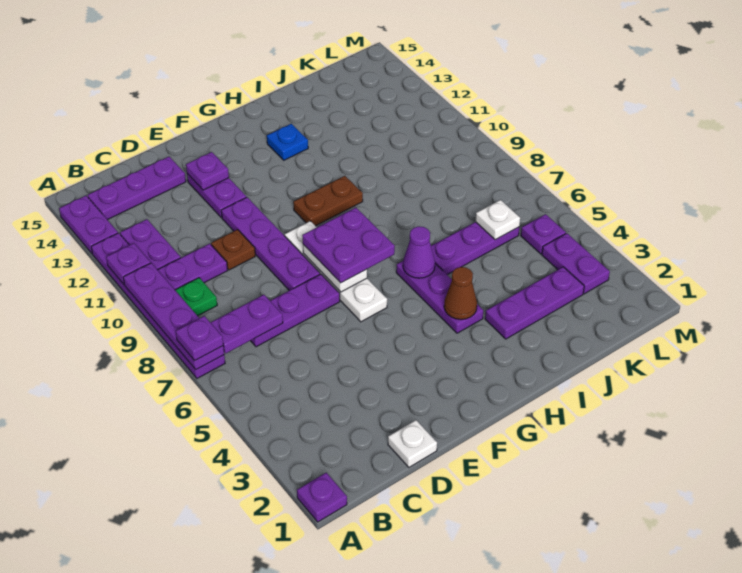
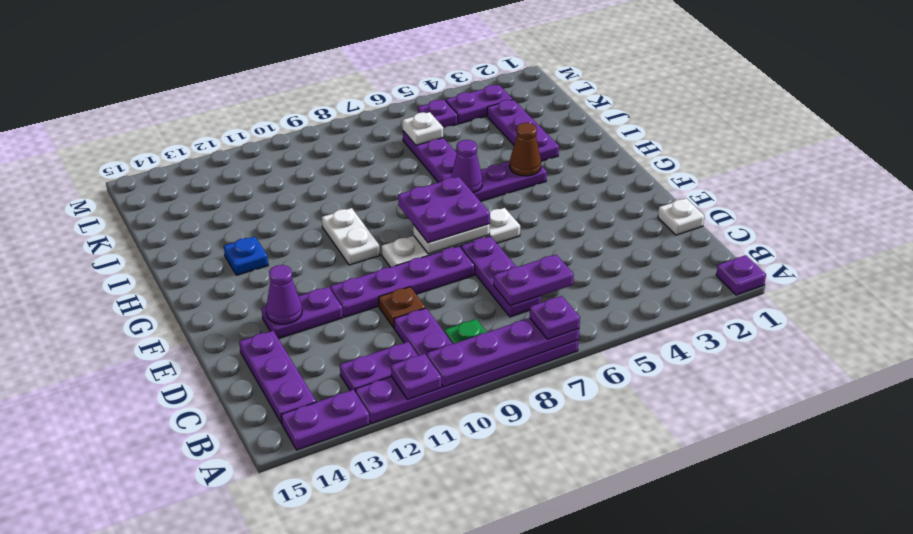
purple plate B7:C7 level 2 -> purple plate C6:C7 level 2
purple plate E13 level 2 -> purple cone E13 level 2
brown plate G10:H10 level 1 -> white plate G10:H10 level 1

